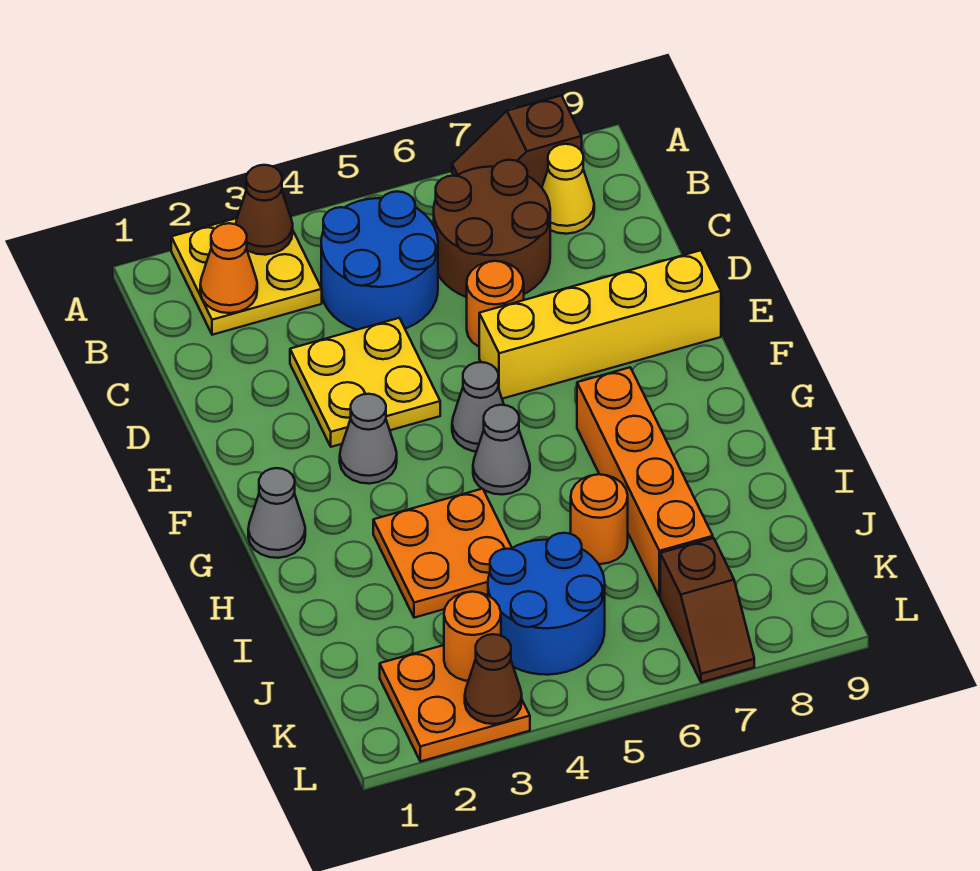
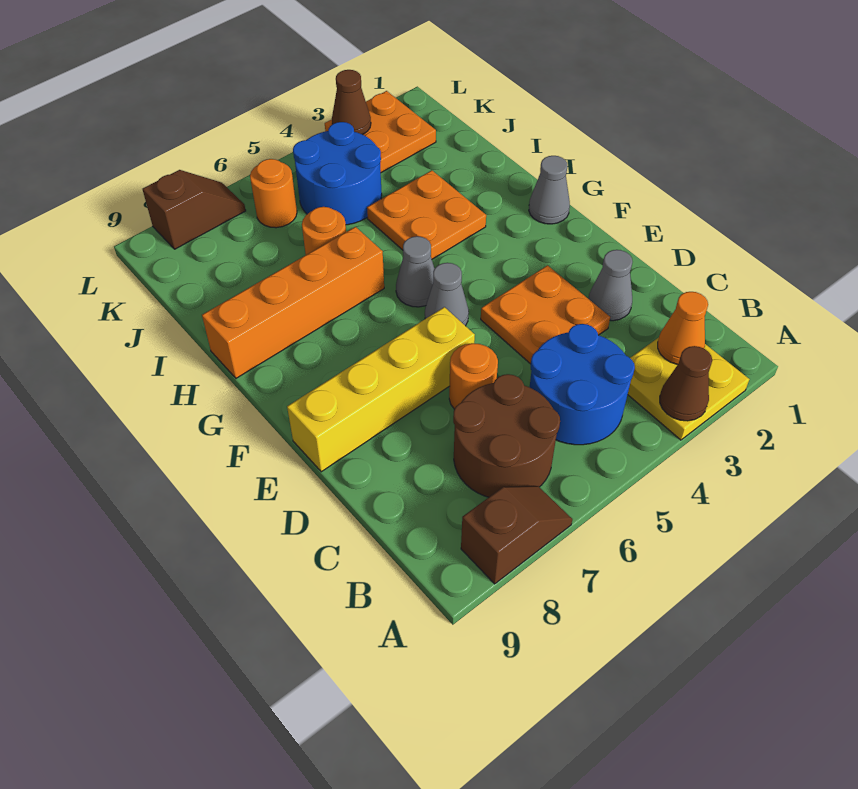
yellow cone B8 level 1 -> none
yellow plate D3:E4 level 1 -> orange plate D3:E4 level 1
grey cone F3 level 1 -> grey cone D2 level 1
orange brick G7:J7 level 1 -> orange brick H6:H9 level 1
orange round brick K3 level 2 -> orange round brick K6 level 1
brown slope K7:L7 level 1 top K -> brown slope L7:L8 level 1 top 8

